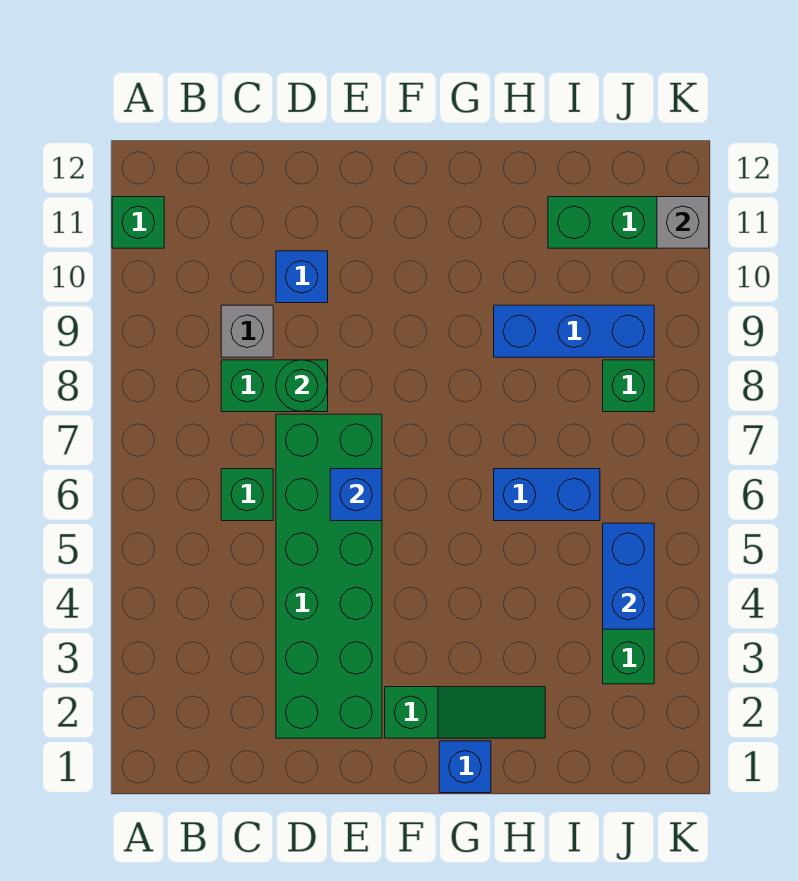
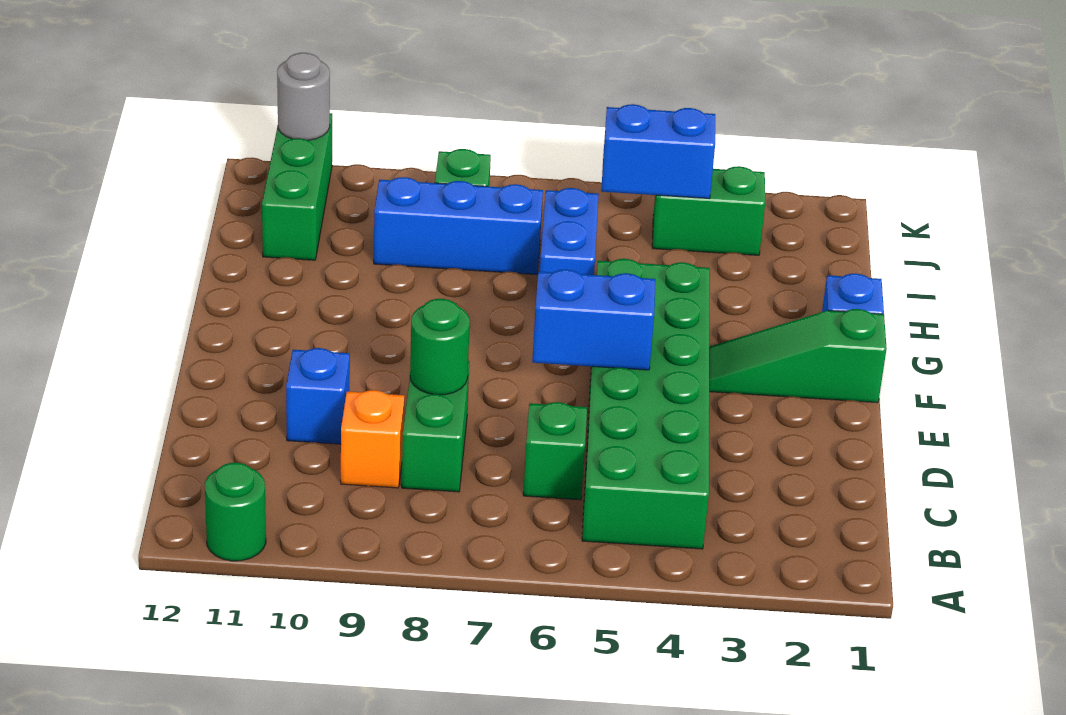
green brick A11 level 1 -> green round brick A11 level 1
grey brick C9 level 1 -> orange brick C9 level 1
green brick D2:E7 level 1 -> green brick B4:G5 level 1
blue brick E6 level 2 -> blue brick E5:E6 level 2
green slope F2:H2 level 1 top F -> green slope F1:F3 level 1 top 1
blue brick H9:J9 level 1 -> blue brick I7:I9 level 1
grey brick K11 level 2 -> grey round brick K11 level 2

